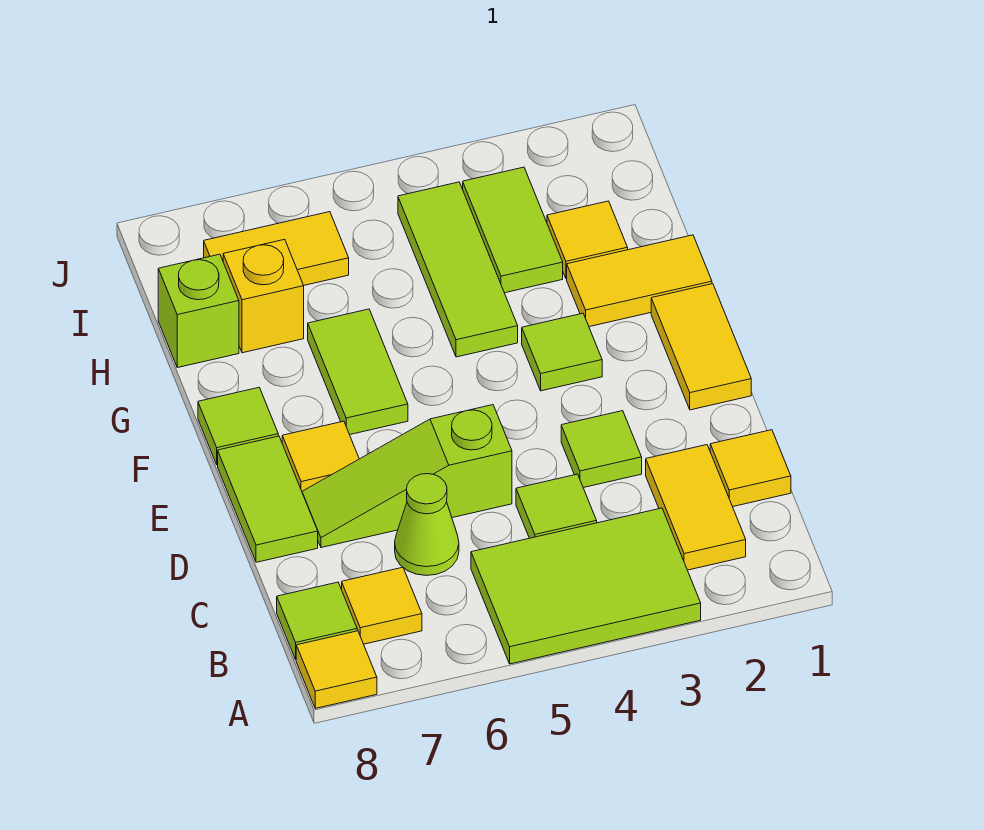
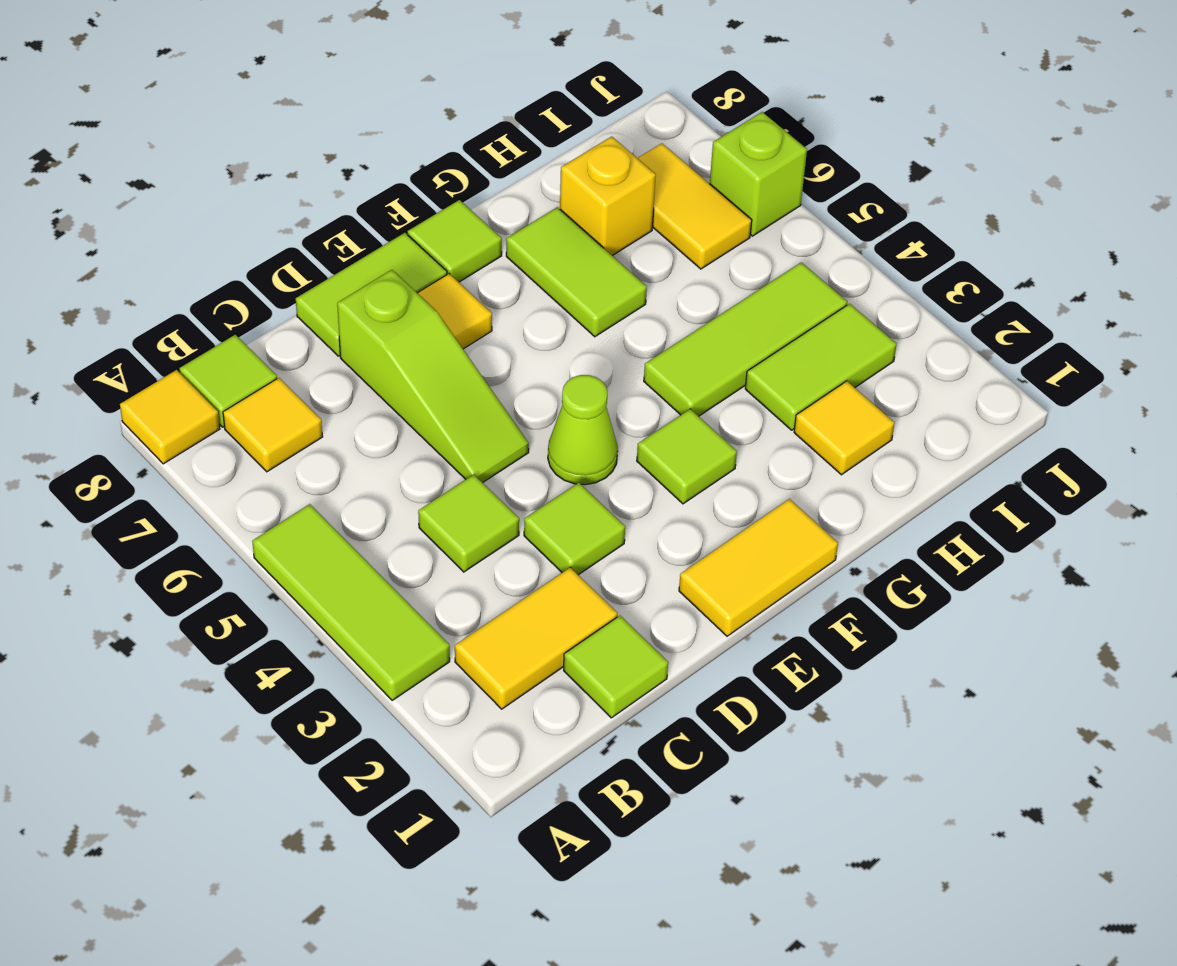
lime tile A3:B5 level 1 -> lime tile A3:A5 level 1
yellow tile C1 level 1 -> lime tile C1 level 1
lime cone C6 level 1 -> lime cone E4 level 1
lime slope D5:D7 level 1 top 5 -> lime slope D5:D7 level 1 top 7
lime tile F6:G6 level 1 -> lime tile G6:G7 level 1
yellow tile G1:G2 level 1 -> none
lime brick H8 level 1 -> lime brick J6 level 1

